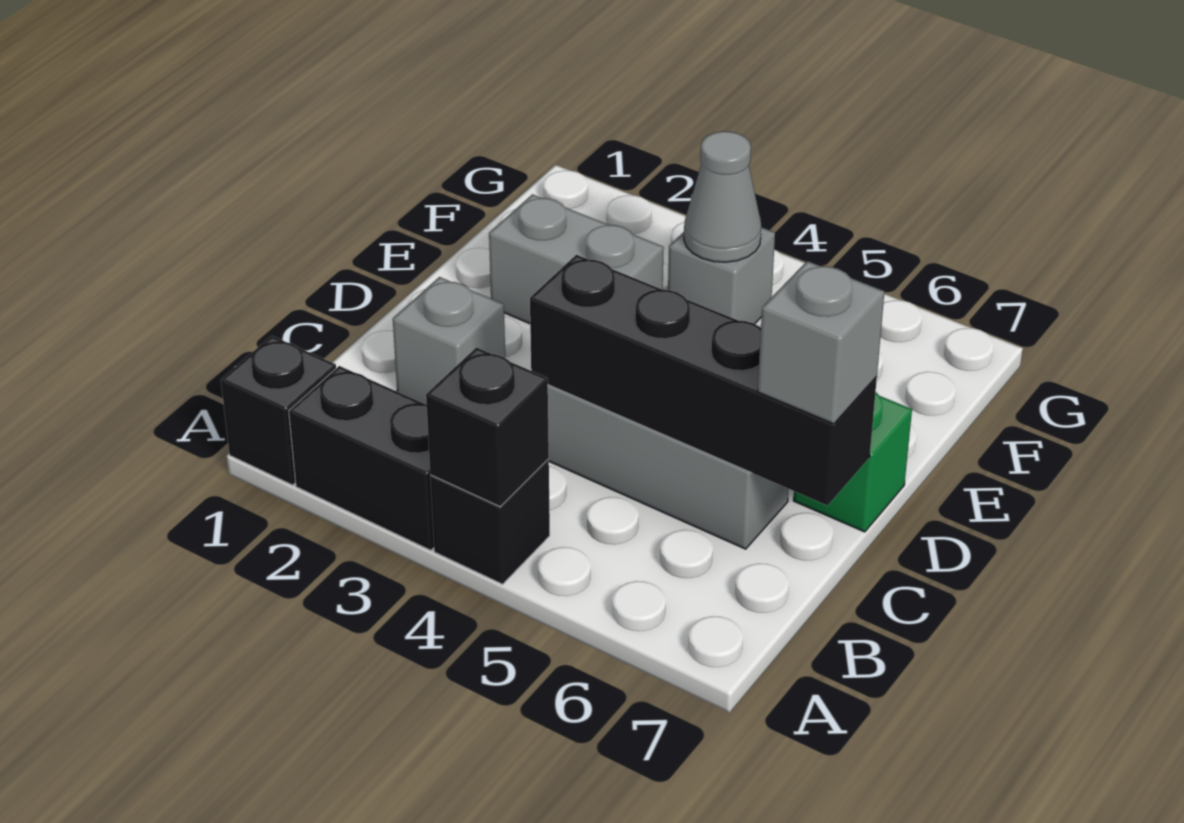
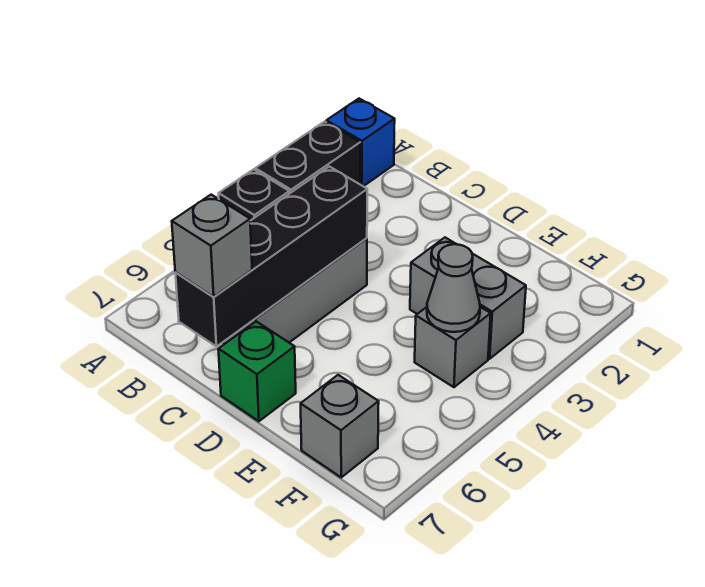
black brick A1 level 1 -> blue brick A1 level 1
black brick A4 level 2 -> none
grey brick C2 level 1 -> grey brick F7 level 1
grey brick E2:E3 level 1 -> grey brick E3:F3 level 1

